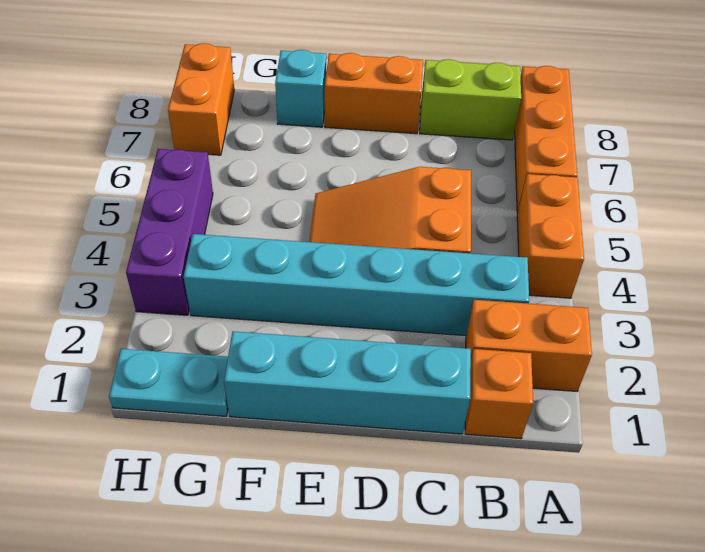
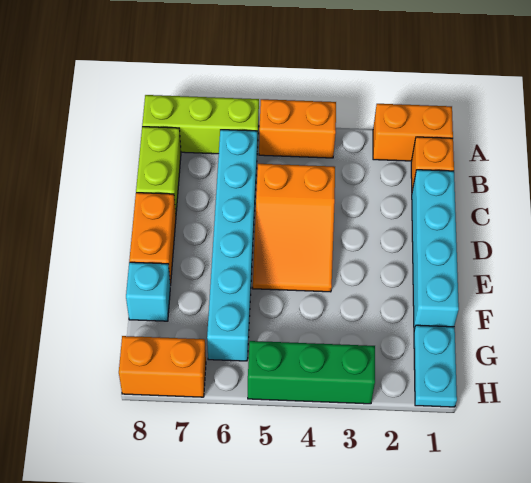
orange brick A2:B2 level 1 -> orange brick A1:A2 level 1
orange brick A6:A8 level 1 -> lime brick A6:A8 level 1
cyan brick B3:G3 level 1 -> cyan brick B6:G6 level 1
purple brick H3:H5 level 1 -> green brick H3:H5 level 1

